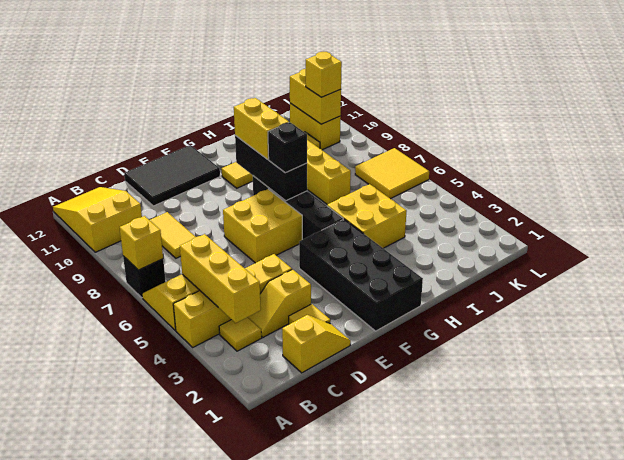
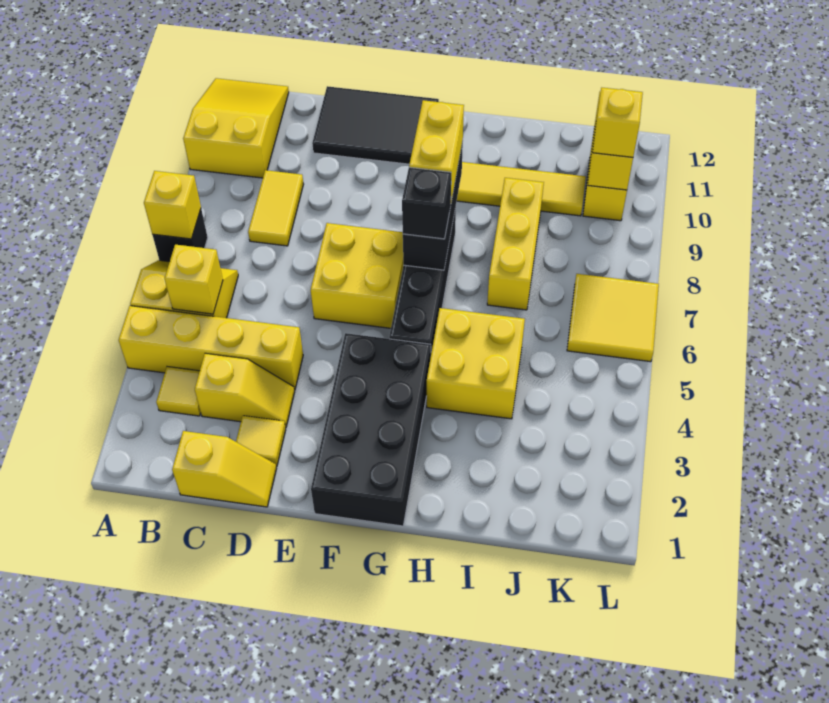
yellow brick B3:B5 level 2 -> yellow brick B5 level 2
yellow slope C3:D3 level 1 top D -> yellow slope C3:D3 level 1 top C

